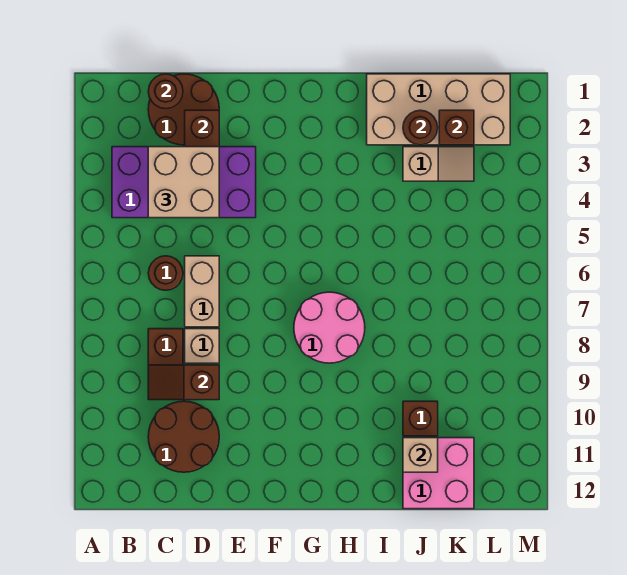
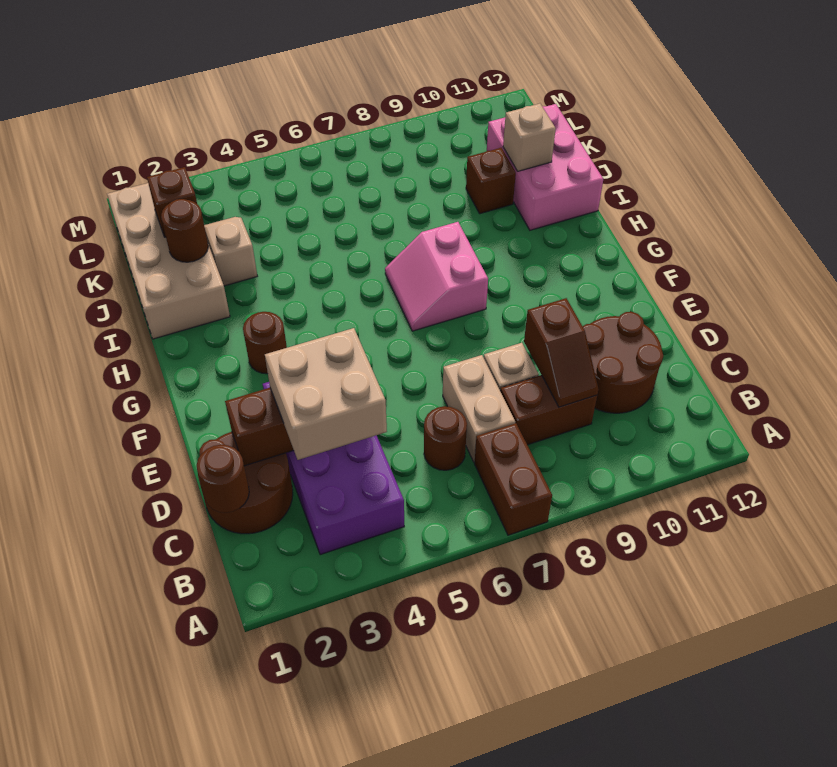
none -> brown brick A7:B7 level 1
tan brick D6:D7 level 1 -> tan brick C7:D7 level 1
none -> brown round brick G3 level 1
pink round brick G7:H8 level 1 -> pink slope G7:H8 level 1 top 8
pink brick J11:K12 level 1 -> pink brick I11:K12 level 1

